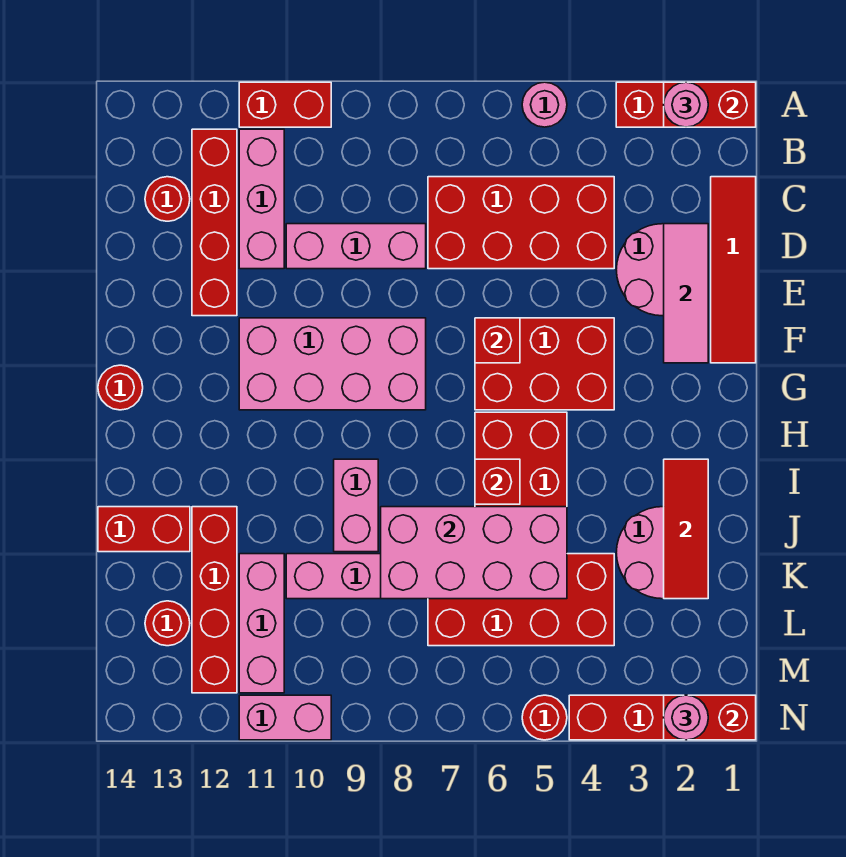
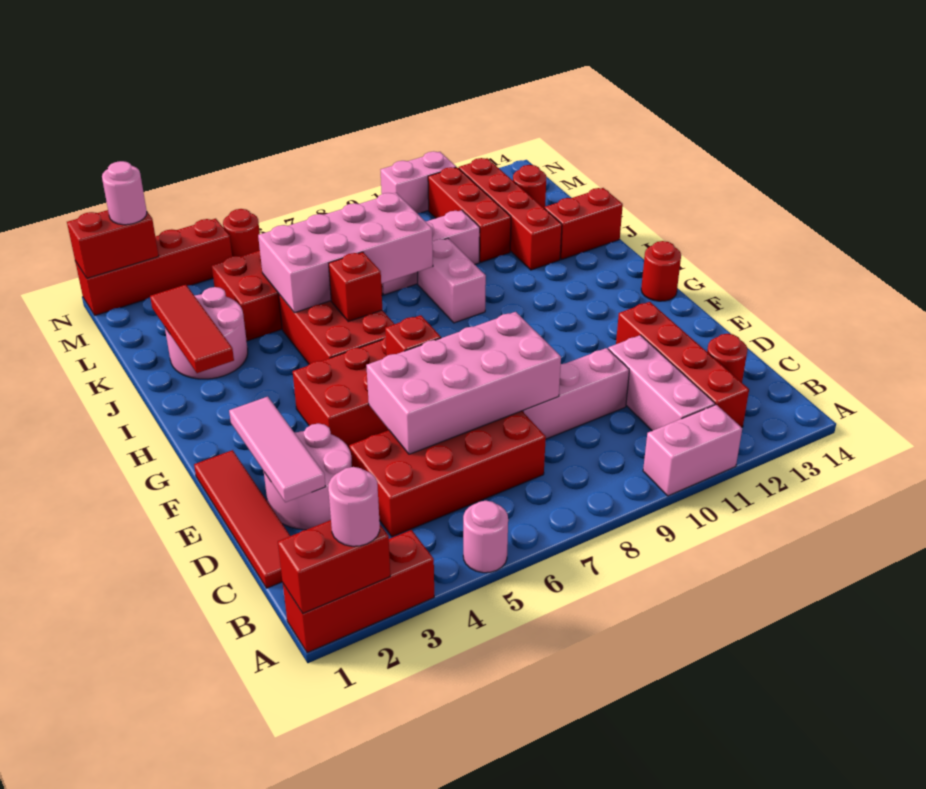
red brick A10:A11 level 1 -> pink brick A10:A11 level 1
pink brick F8:G11 level 1 -> pink brick D5:E8 level 2
pink brick K11:M11 level 1 -> red brick K11:M11 level 1

